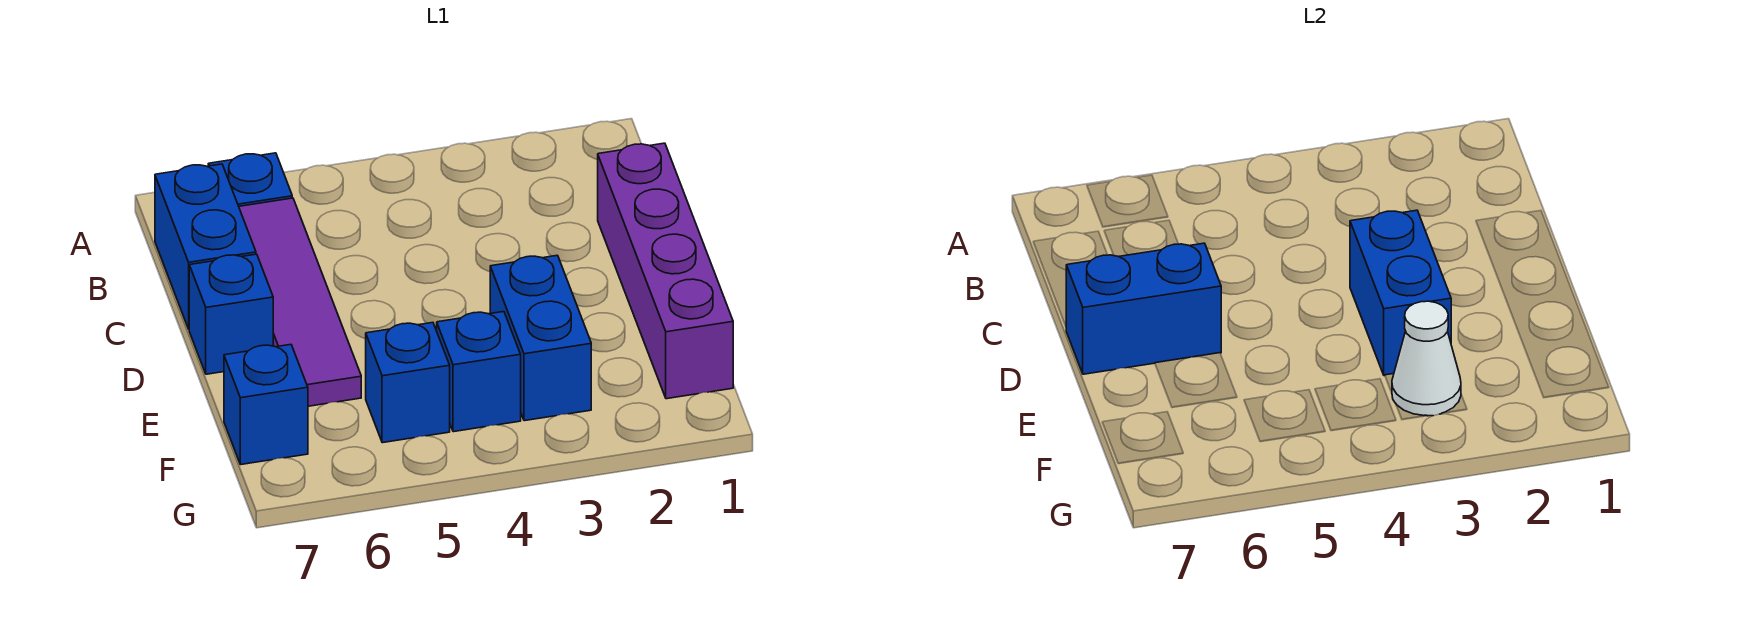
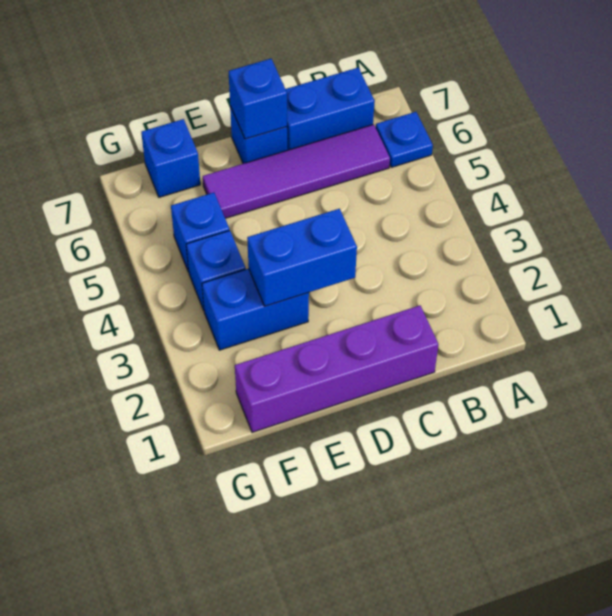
blue brick D6:D7 level 2 -> blue brick D7 level 2
white cone F3 level 2 -> none

